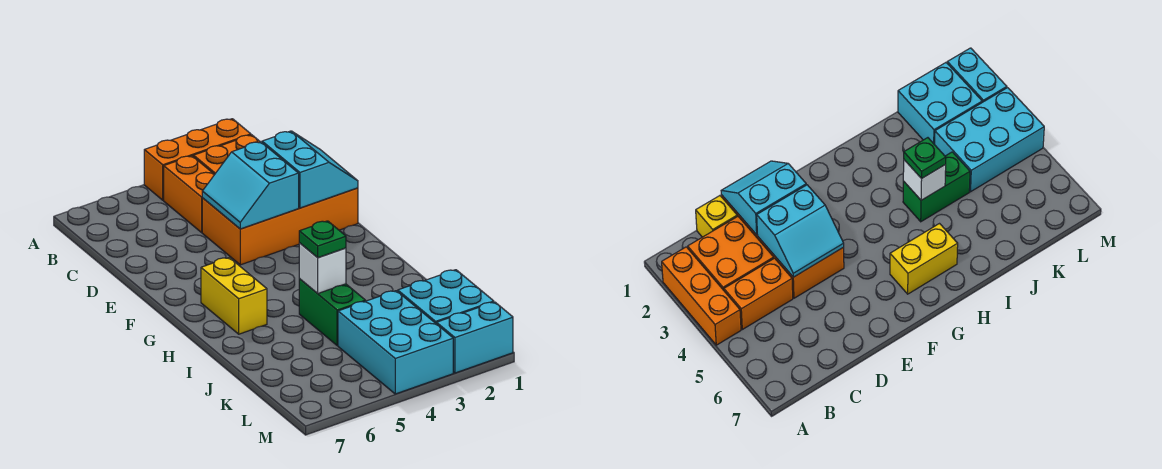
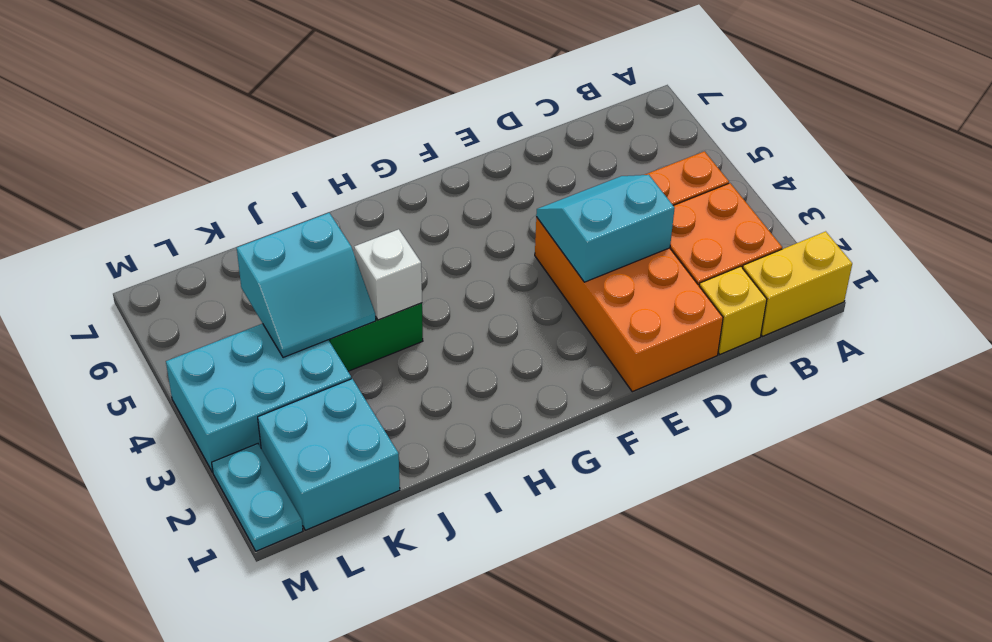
orange brick A2:A4 level 1 -> none
cyan slope D1:E2 level 2 top 2 -> cyan slope J4:K5 level 2 top 5
yellow brick G6:H6 level 1 -> yellow brick A1:B1 level 1
green plate I4 level 3 -> none
cyan brick M1:M2 level 1 -> cyan plate M1:M2 level 1

